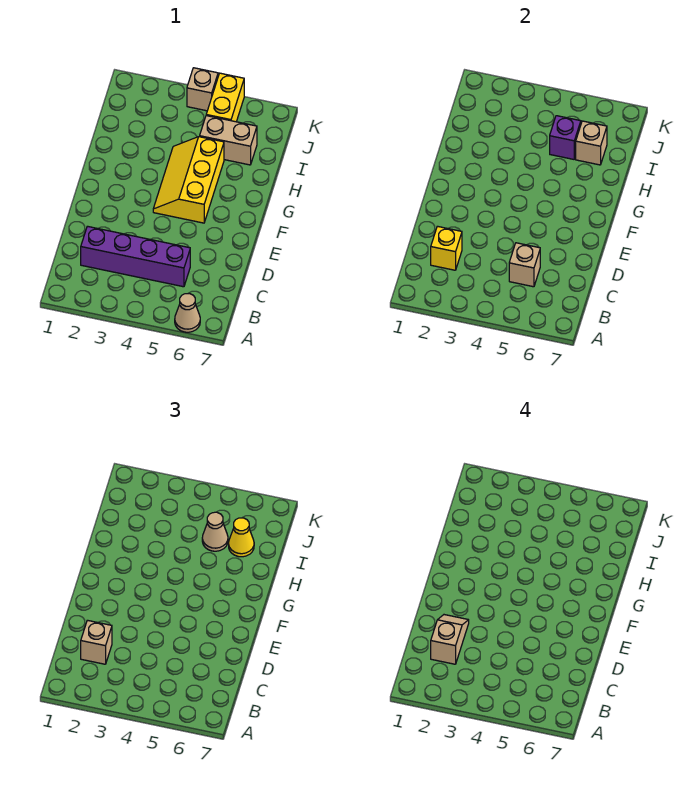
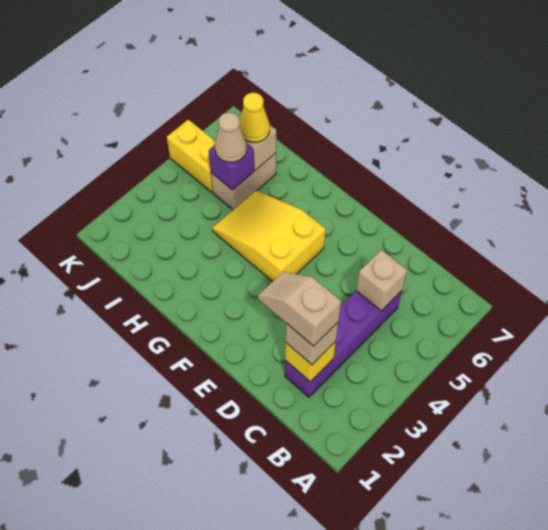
tan cone A6 level 1 -> none
yellow slope F4:H5 level 1 top 5 -> yellow slope F4:H5 level 1 top F
tan brick K4 level 1 -> none

